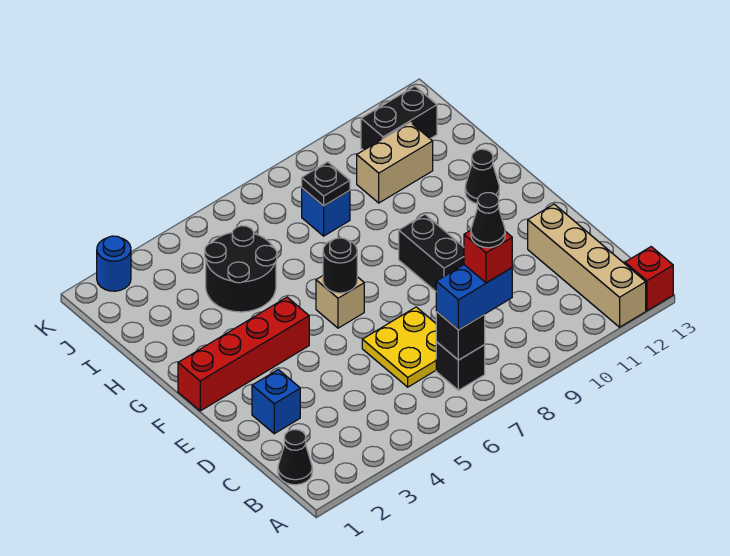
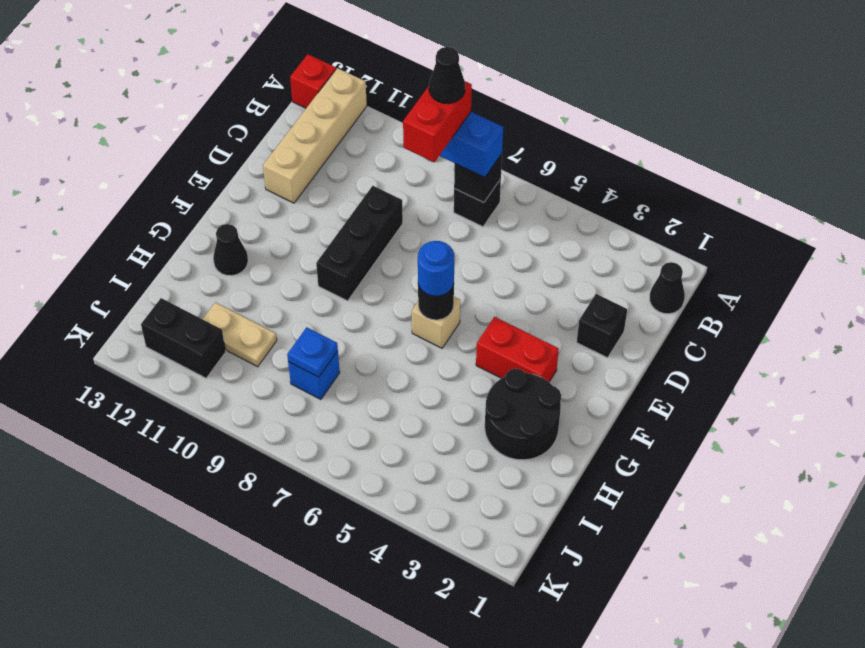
red brick B8 level 4 -> red brick B8:C8 level 4
yellow plate C6:D7 level 1 -> none
blue brick D2 level 1 -> black brick D2 level 1
black brick E9:F9 level 1 -> black brick D9:F9 level 1
red brick F1:F4 level 1 -> red brick F3:F4 level 1
black round brick H4:I5 level 1 -> black round brick G2:H3 level 1
black plate I8 level 2 -> blue plate I8 level 2
tan brick I10:I11 level 1 -> tan plate I10:I11 level 1
blue round brick K2 level 1 -> blue round brick F6 level 3

